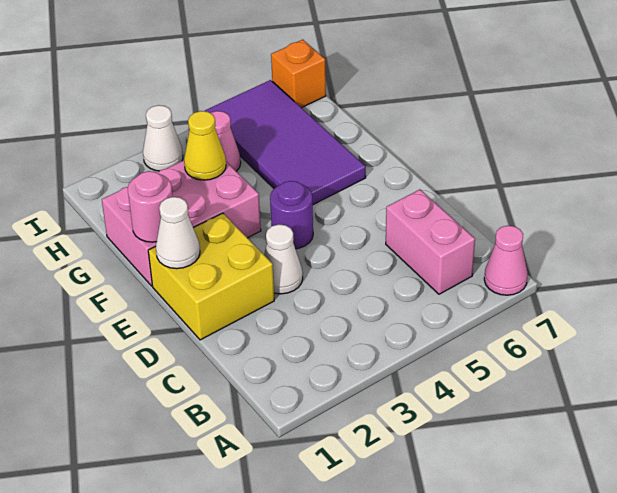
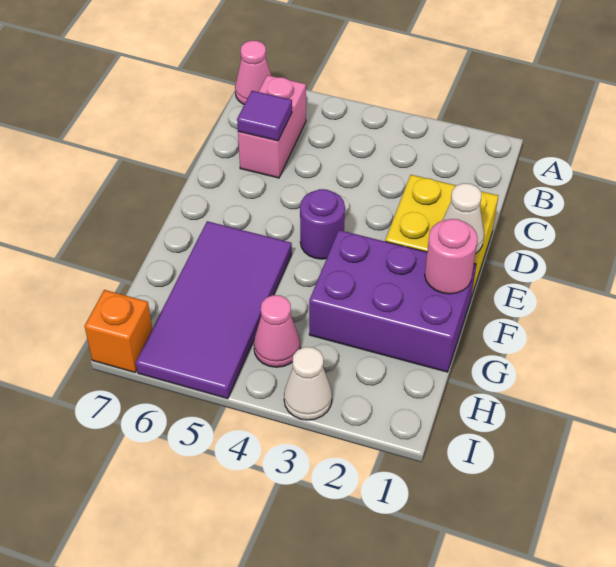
none -> purple tile C6 level 2
white cone D3 level 1 -> none
pink brick F1:G3 level 1 -> purple brick F1:G3 level 1
yellow cone G3 level 2 -> none

